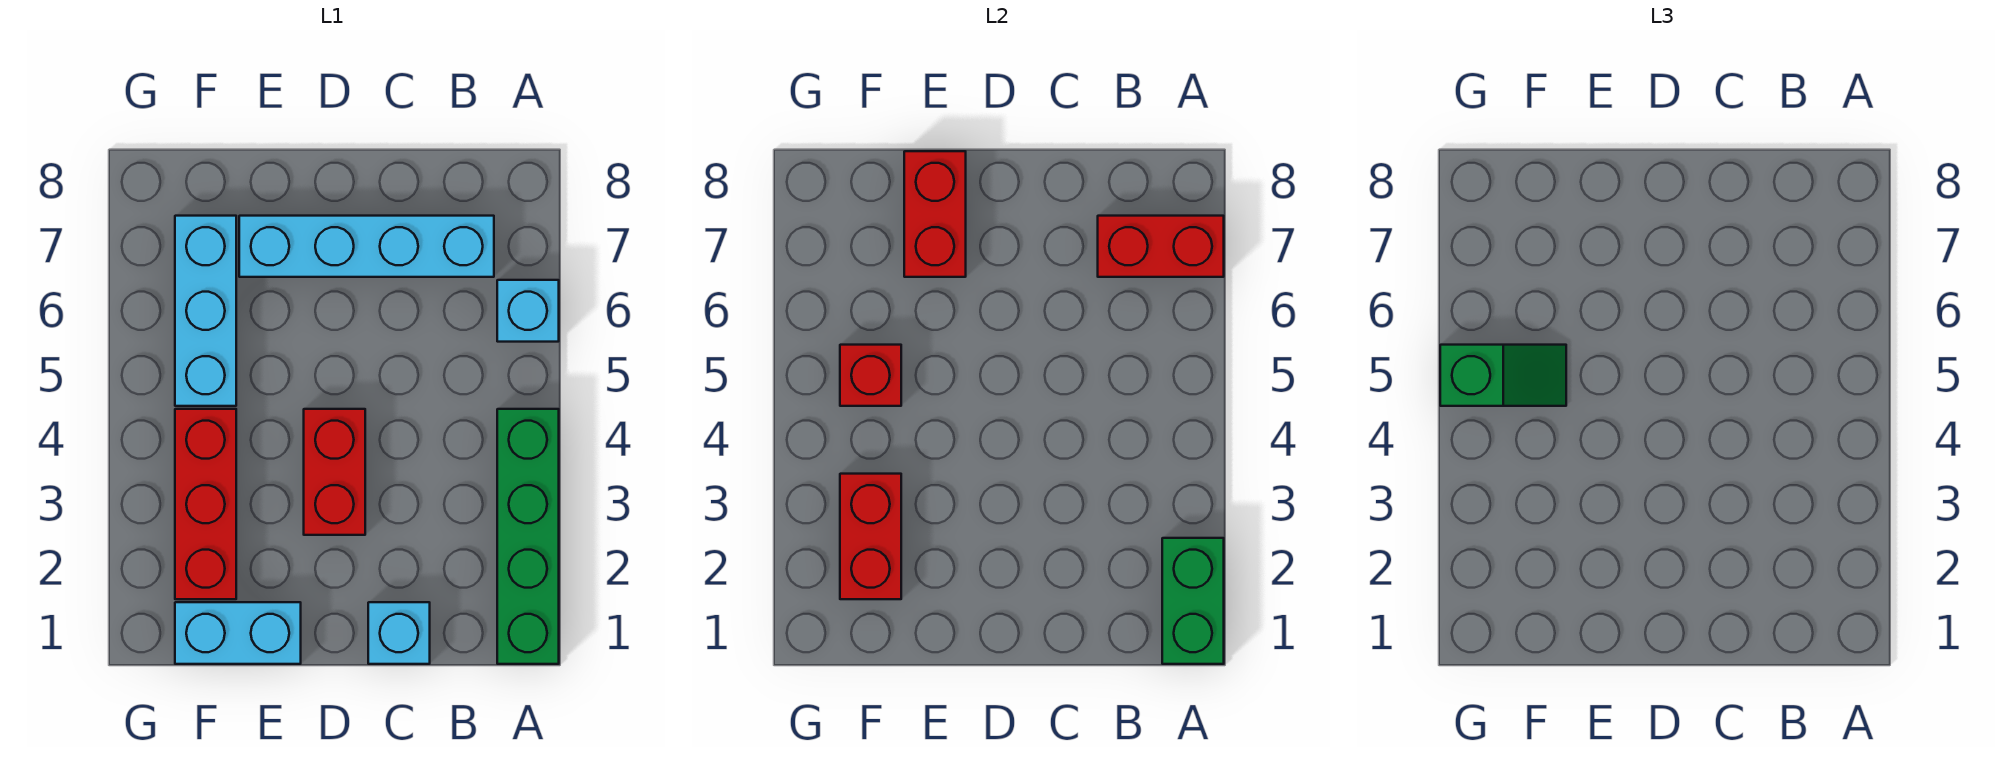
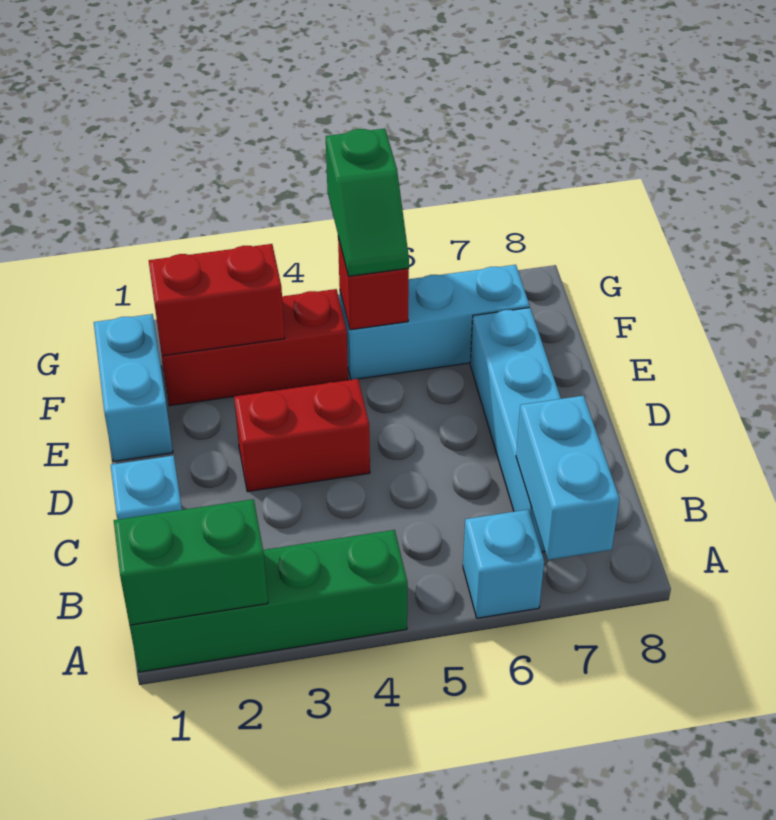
red brick A7:B7 level 2 -> cyan brick A7:B7 level 2
red brick E7:E8 level 2 -> none

